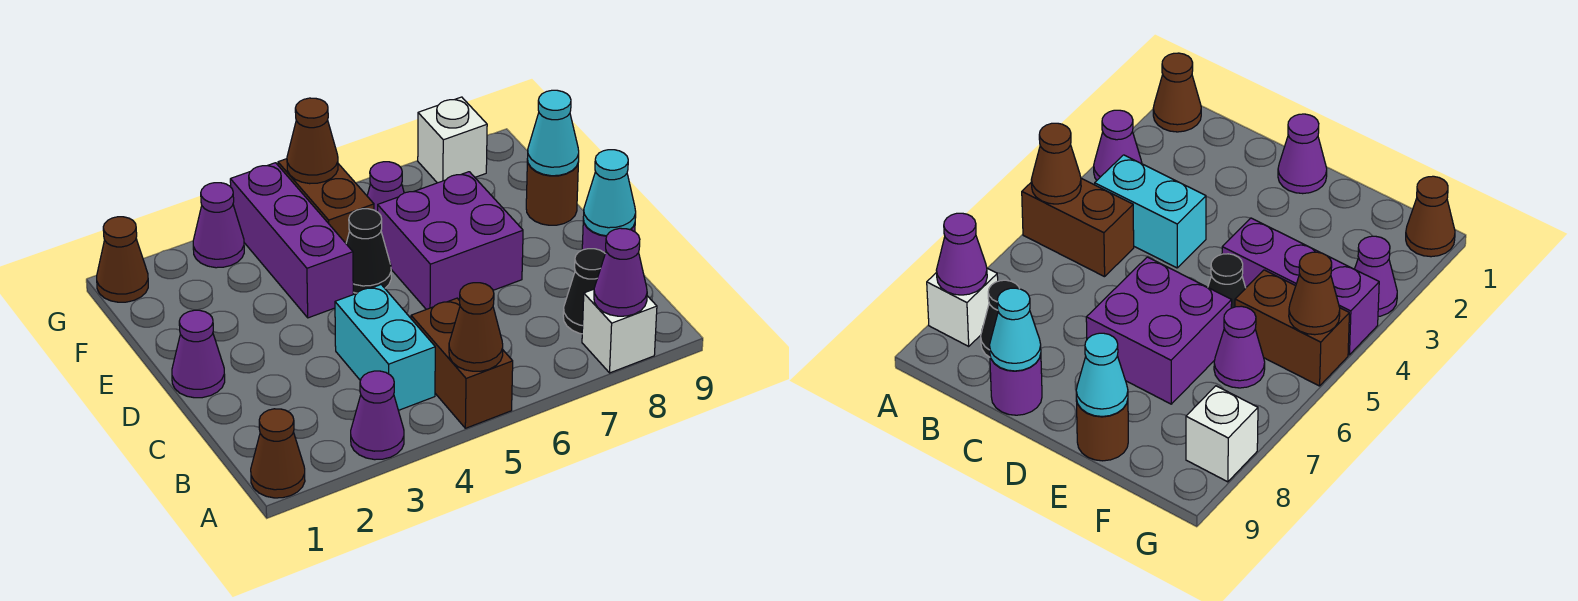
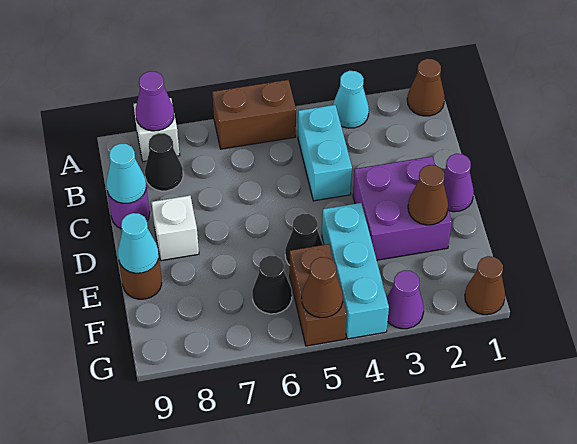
purple cone A3 level 1 -> cyan cone A3 level 1
brown brick A5:B5 level 1 -> brown brick A5:A6 level 1
brown cone A5 level 2 -> brown cone E2 level 2
purple brick D6:E7 level 1 -> purple brick D2:E3 level 1
purple brick E4:G4 level 1 -> cyan brick E4:G4 level 1
purple cone F6 level 1 -> black cone F6 level 1
white brick G8 level 1 -> white brick D8 level 1

